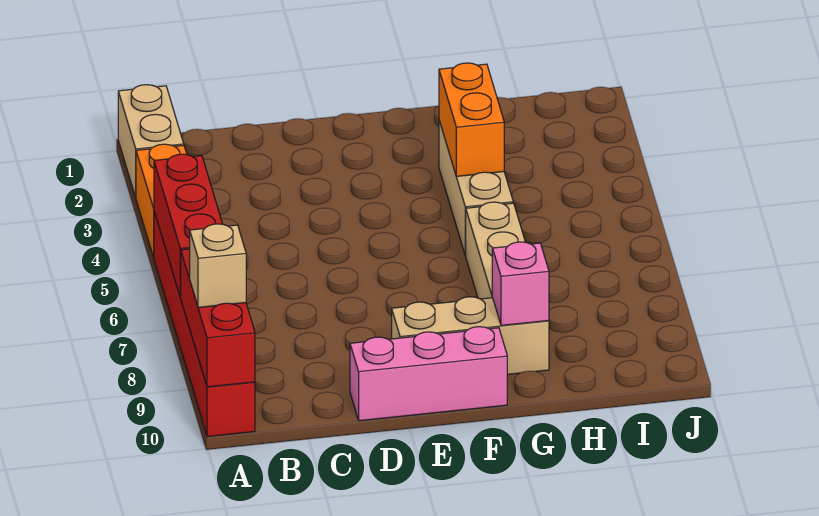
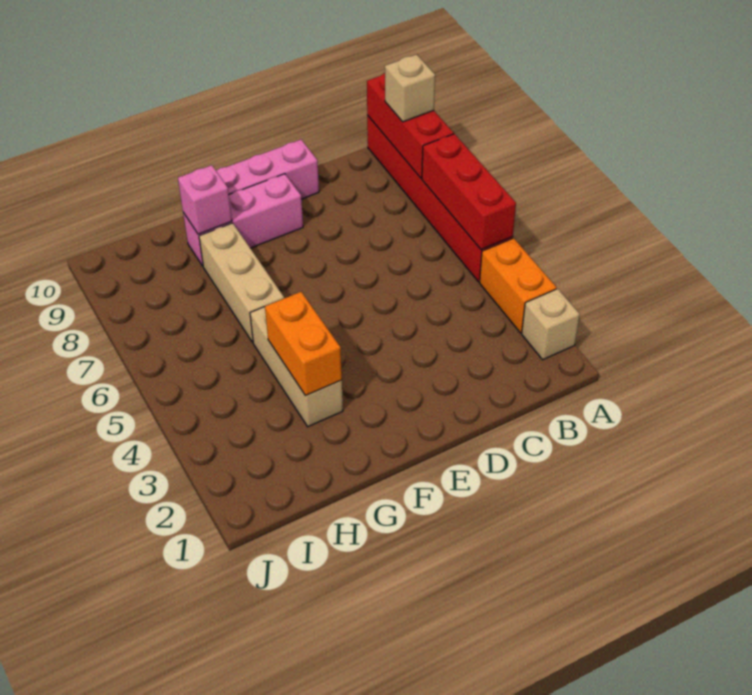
tan brick A1:A2 level 1 -> tan brick A2 level 1
tan brick E9:G9 level 1 -> pink brick E9:G9 level 1

